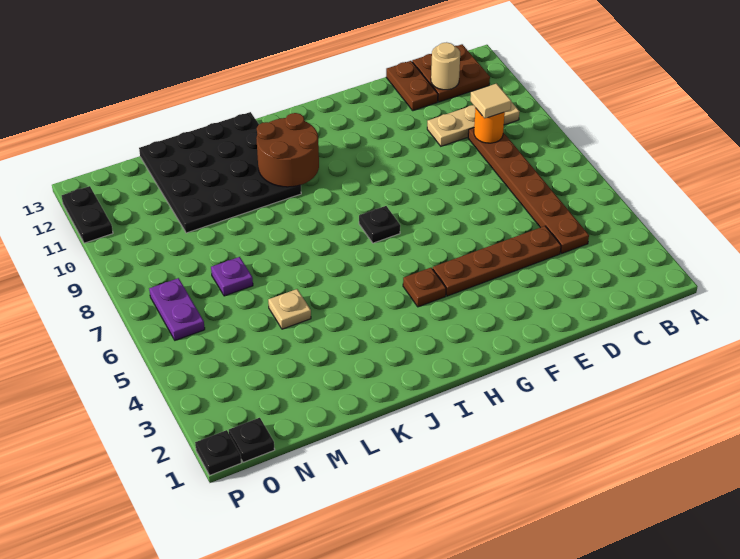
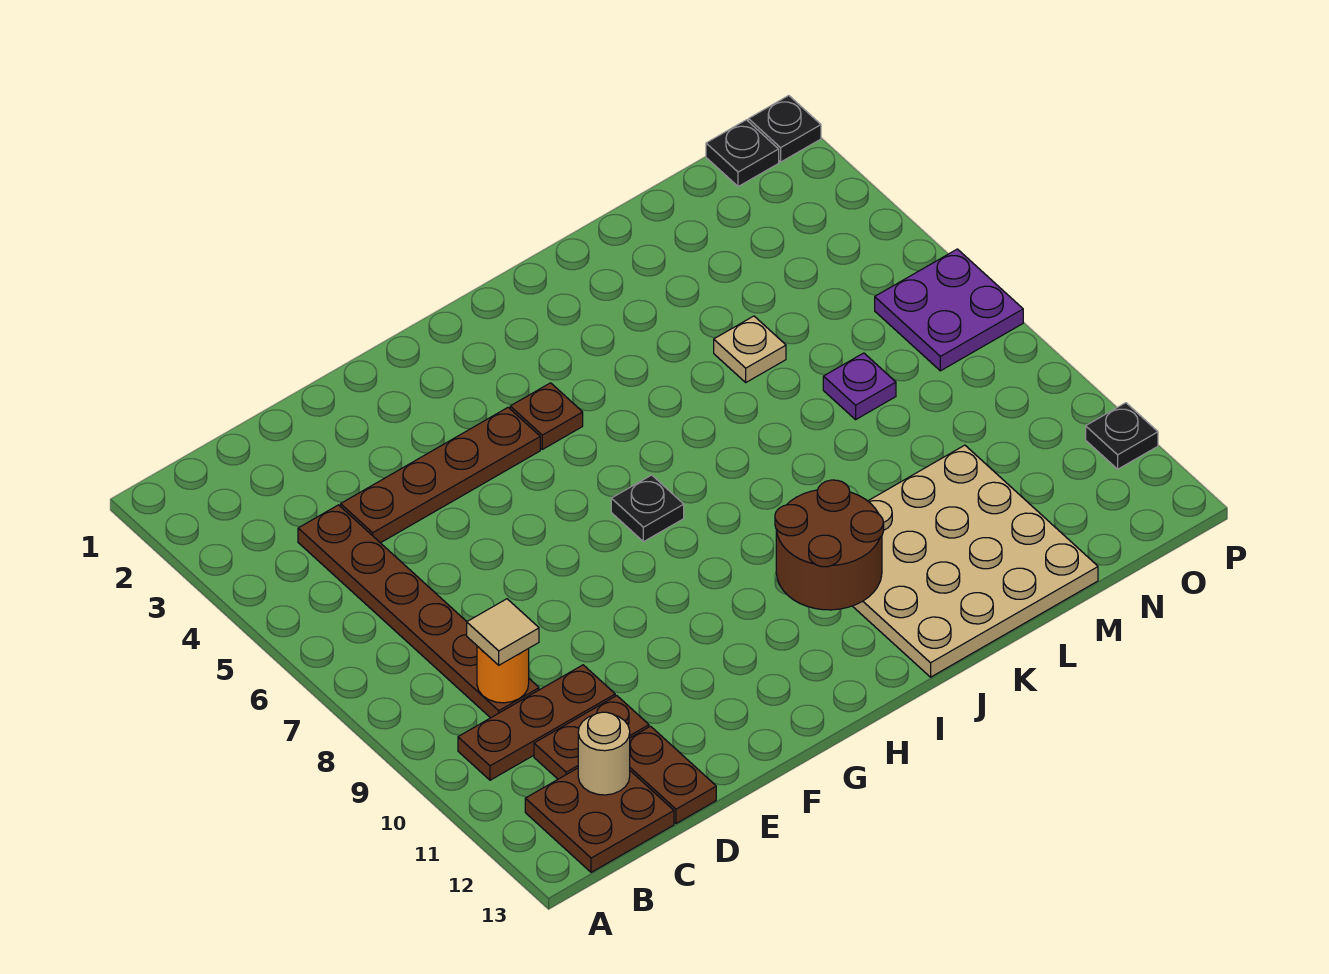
tan plate B10:D10 level 1 -> brown plate B10:D10 level 1
none -> brown plate C11:D11 level 1
black plate J10:M13 level 1 -> tan plate J10:M13 level 1
purple plate O6:O7 level 1 -> purple plate O6:P7 level 1
black plate P11:P12 level 1 -> black plate P11 level 1

